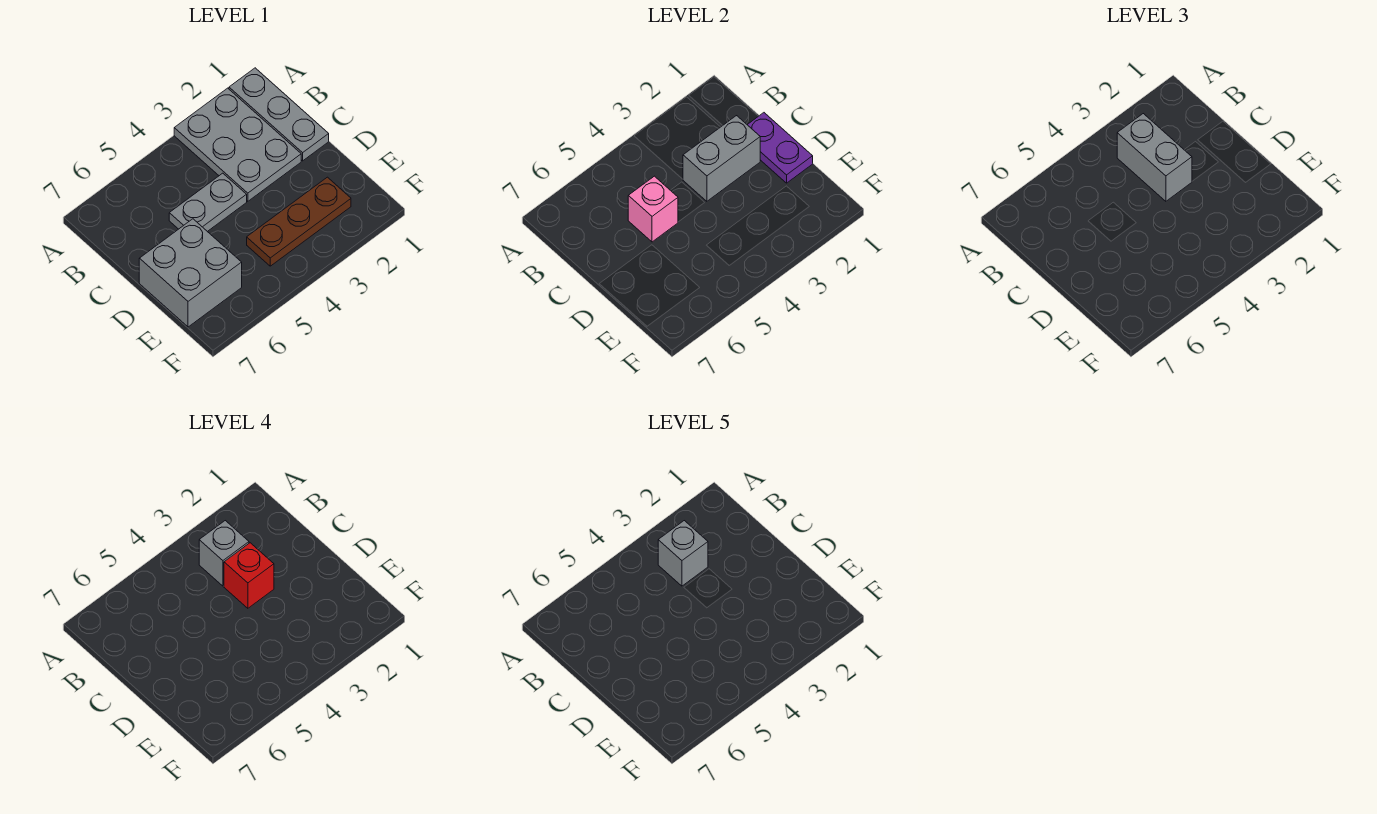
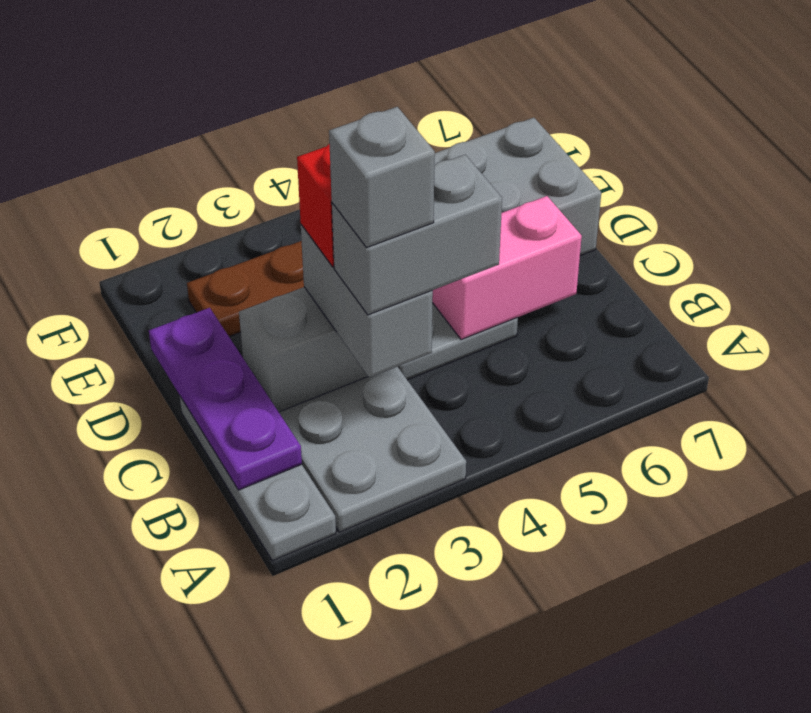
grey brick B3 level 4 -> grey brick B3:B4 level 4
purple plate C1:D1 level 2 -> purple plate B1:D1 level 2
pink brick C5 level 2 -> pink brick C5:C6 level 2

